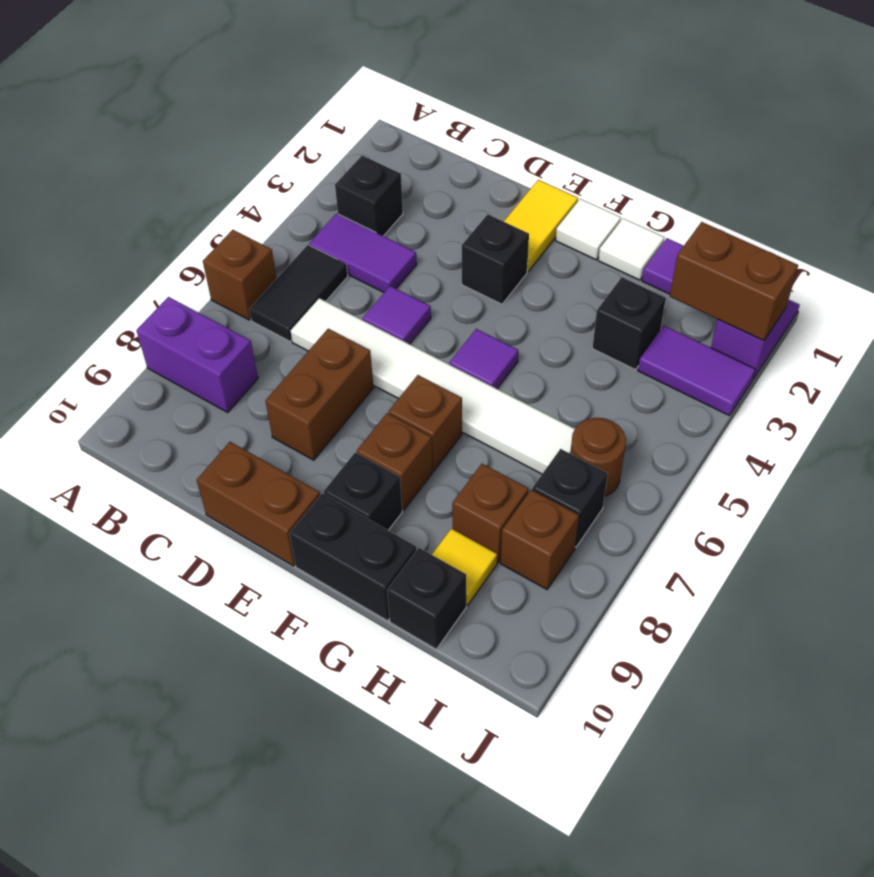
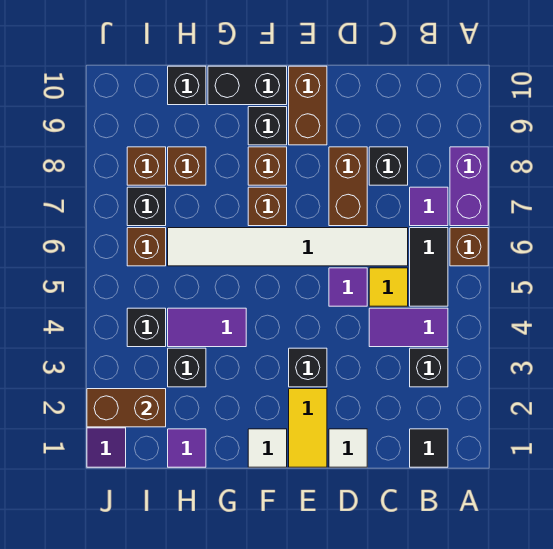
purple brick A8:B8 level 1 -> purple brick A7:A8 level 1
none -> black tile B1 level 1
none -> black brick C8 level 1
brown brick D10:E10 level 1 -> brown brick E9:E10 level 1
purple tile F5 level 1 -> purple tile B7 level 1
white tile G1 level 1 -> white tile D1 level 1
yellow tile H9 level 1 -> yellow tile C5 level 1
purple tile I3:J3 level 1 -> purple tile G4:H4 level 1
none -> black brick I4 level 1
brown round brick I6 level 1 -> brown brick I6 level 1

